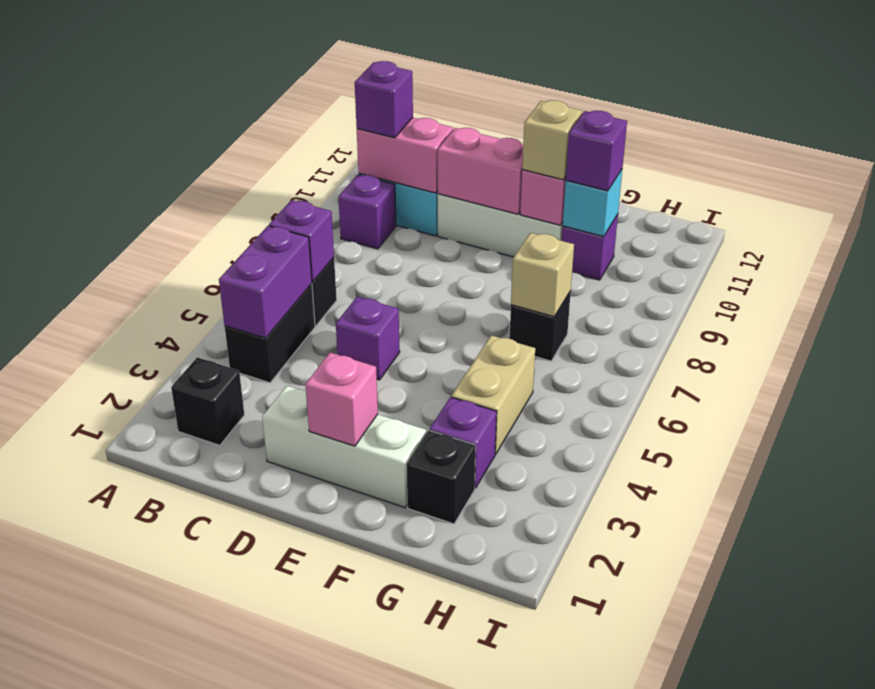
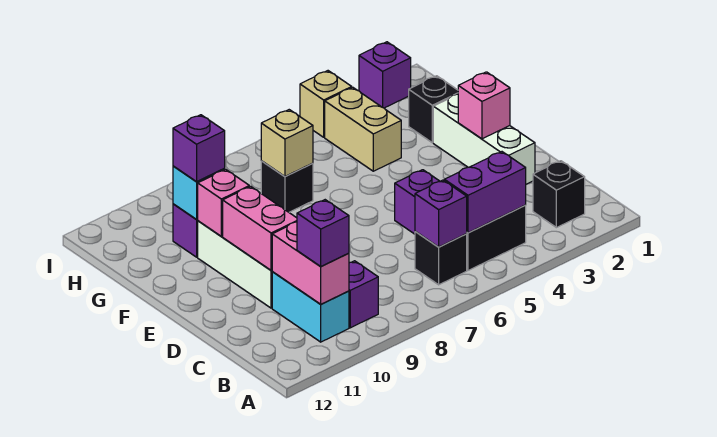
tan brick F10 level 3 -> tan brick I4 level 1
purple brick G3 level 1 -> purple brick I2 level 1
tan brick G4:G5 level 1 -> tan brick G4:H4 level 1

